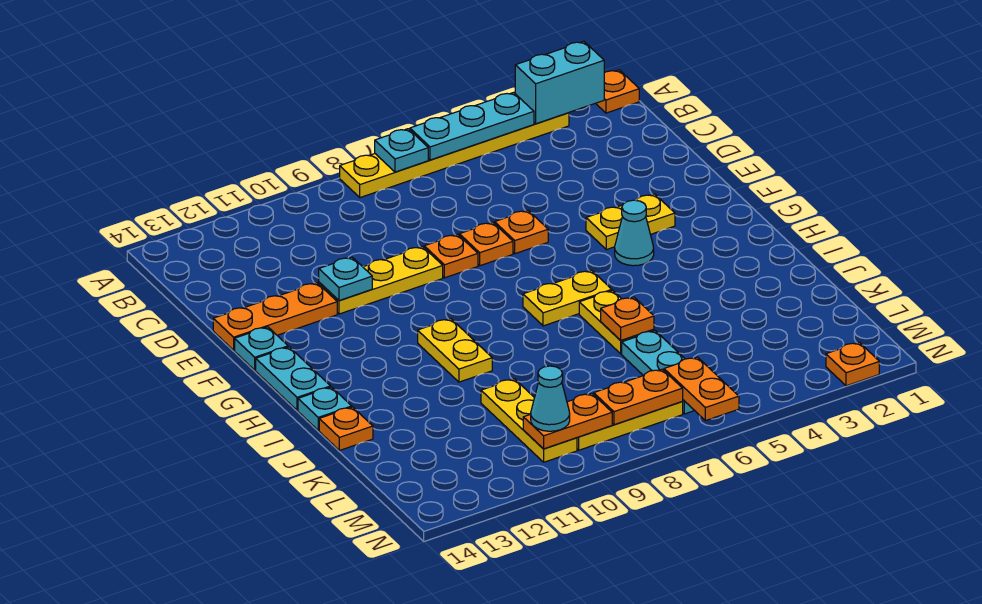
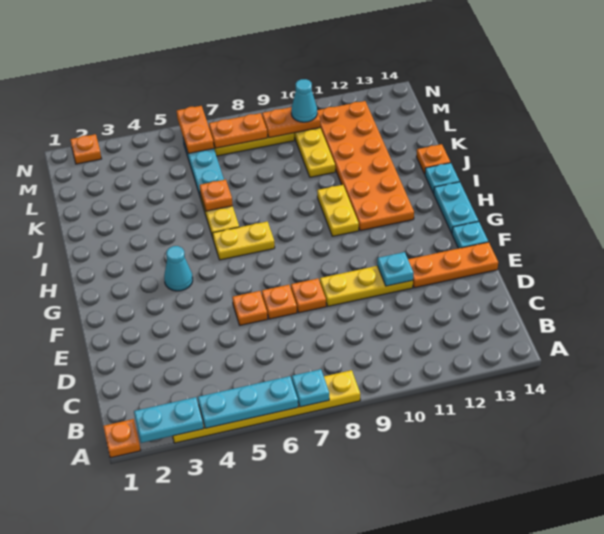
cyan brick A2:A3 level 2 -> cyan plate A2:A3 level 2
yellow plate F3:F4 level 1 -> none
none -> orange plate H11:M12 level 1

